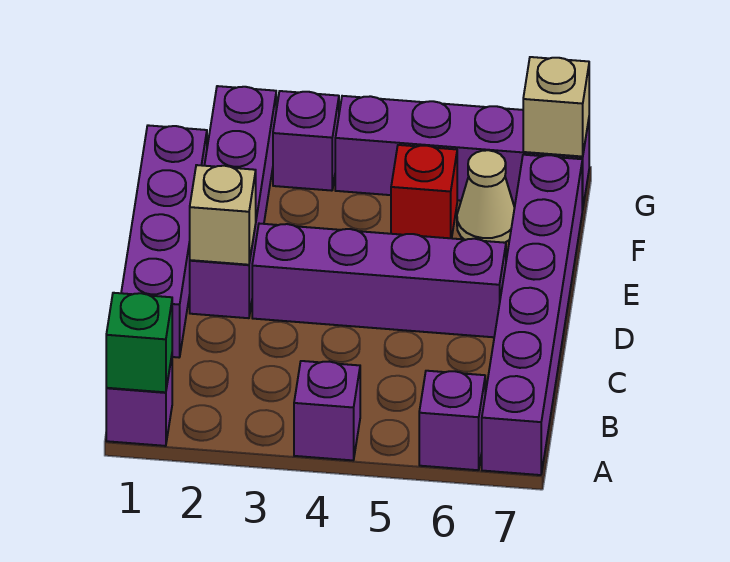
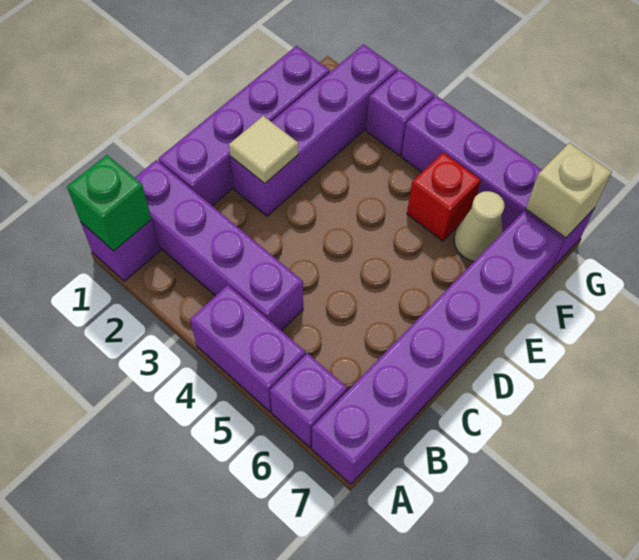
purple brick A4 level 1 -> purple brick A4:A5 level 1
tan brick D2 level 2 -> tan tile D2 level 2
purple brick D3:D6 level 1 -> purple brick B1:B4 level 1

